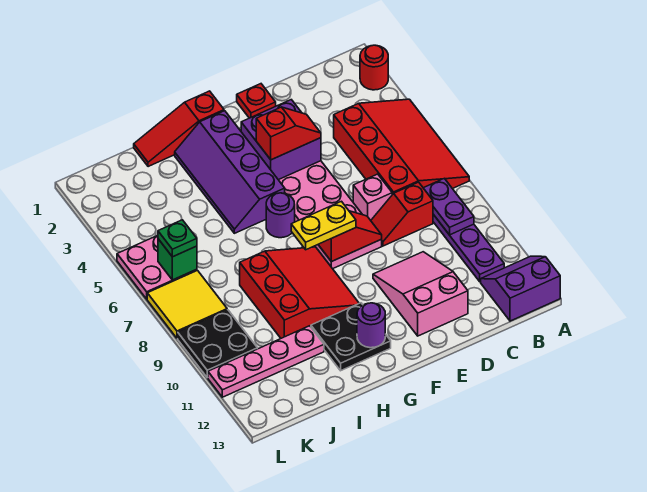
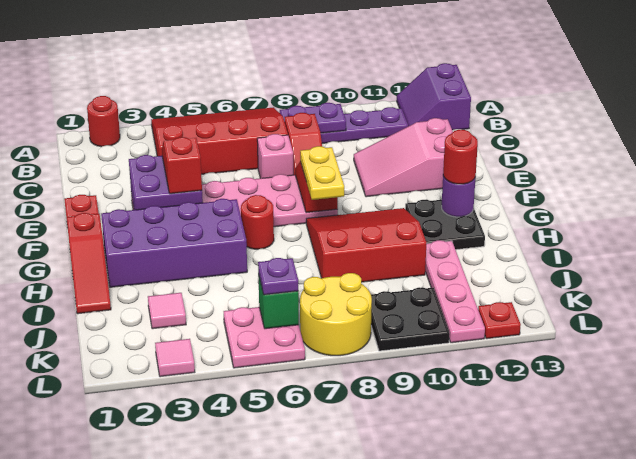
purple slope G2:H5 level 1 top G -> purple brick G2:H5 level 1
purple round brick G6 level 1 -> red round brick G6 level 1
none -> red round brick G12 level 3
none -> pink tile J3 level 1
green plate K6 level 3 -> purple plate K6 level 3
yellow tile K7:L8 level 1 -> yellow round brick K7:L8 level 1
none -> pink tile L3 level 1
none -> red plate L12 level 1

